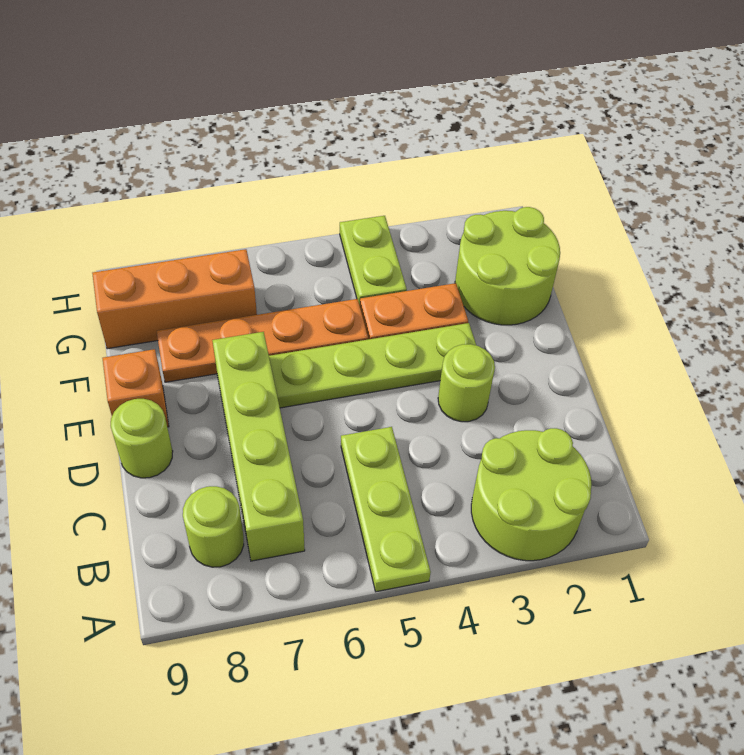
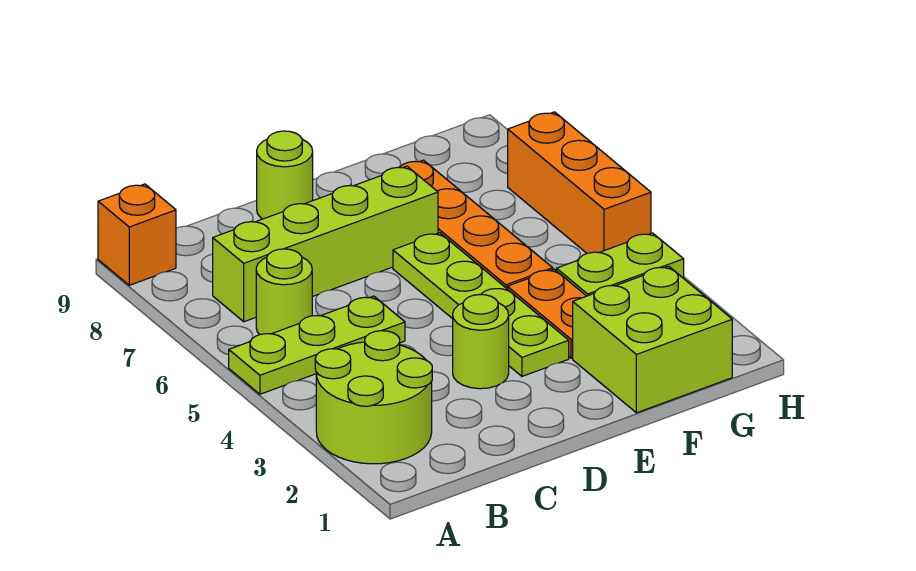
lime round brick B8 level 1 -> lime round brick B6 level 1
orange brick E9 level 1 -> orange brick A9 level 1
lime round brick F1:G2 level 1 -> lime brick F1:G2 level 1
orange brick G7:G9 level 1 -> orange brick H5:H7 level 1

